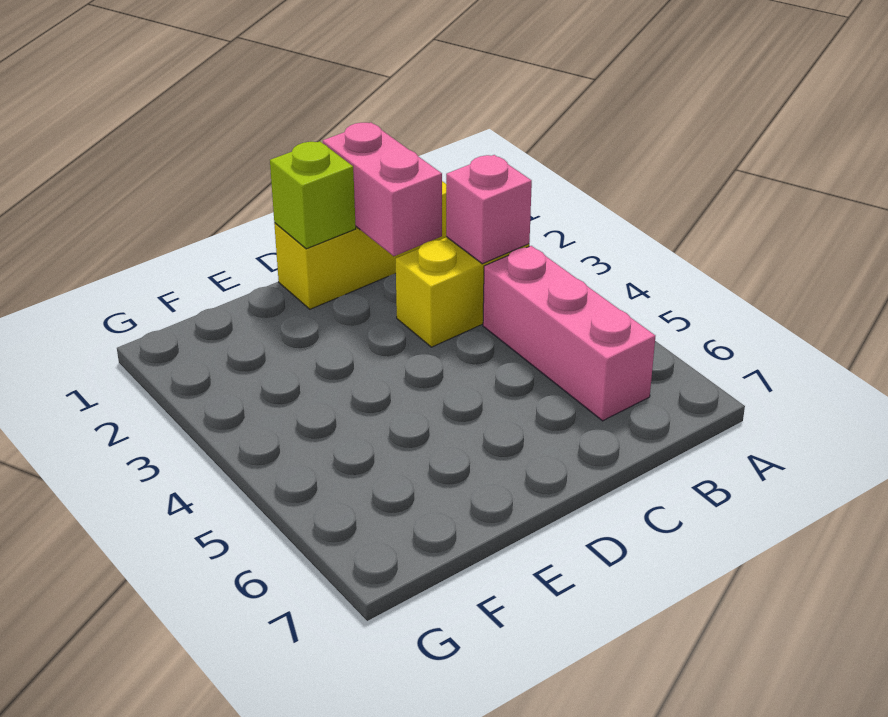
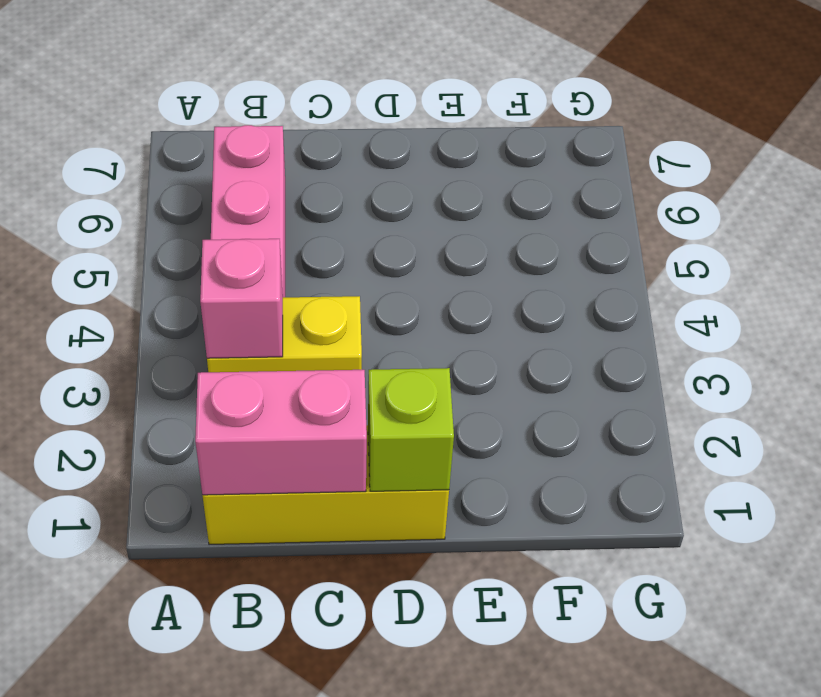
pink brick C1:C2 level 2 -> pink brick B1:C1 level 2

